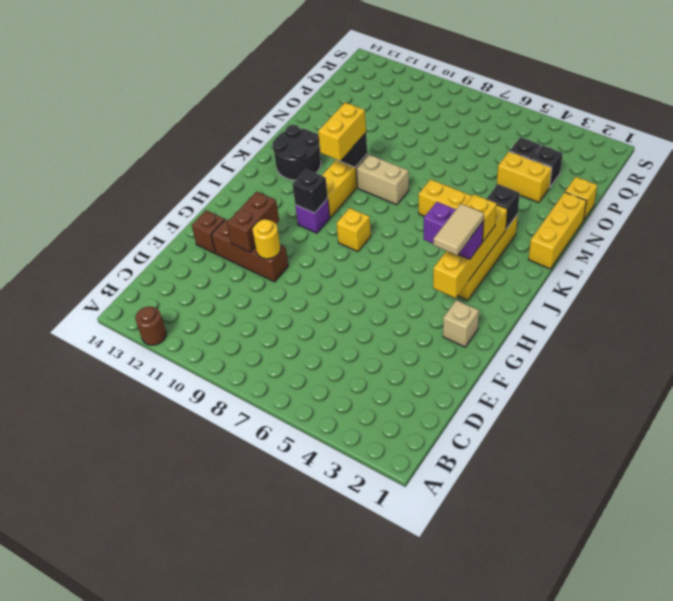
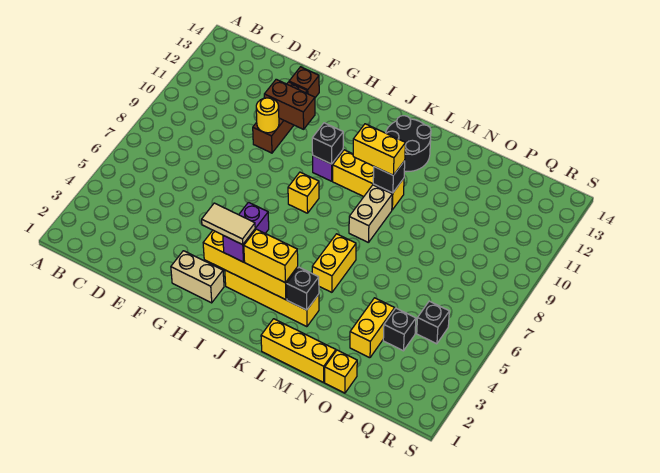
brown round brick A12 level 1 -> none
tan brick G2 level 1 -> tan brick G2:H2 level 1
yellow brick J3 level 3 -> yellow brick J3:K3 level 3
black brick P3 level 1 -> black brick Q5 level 1

